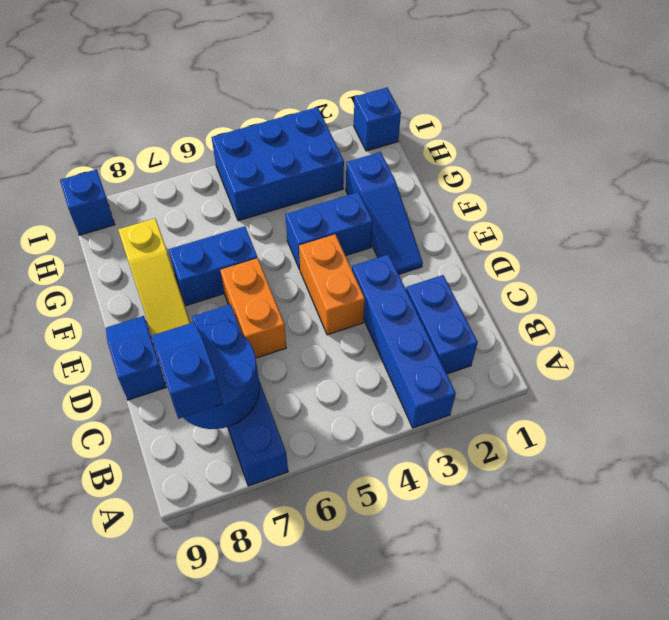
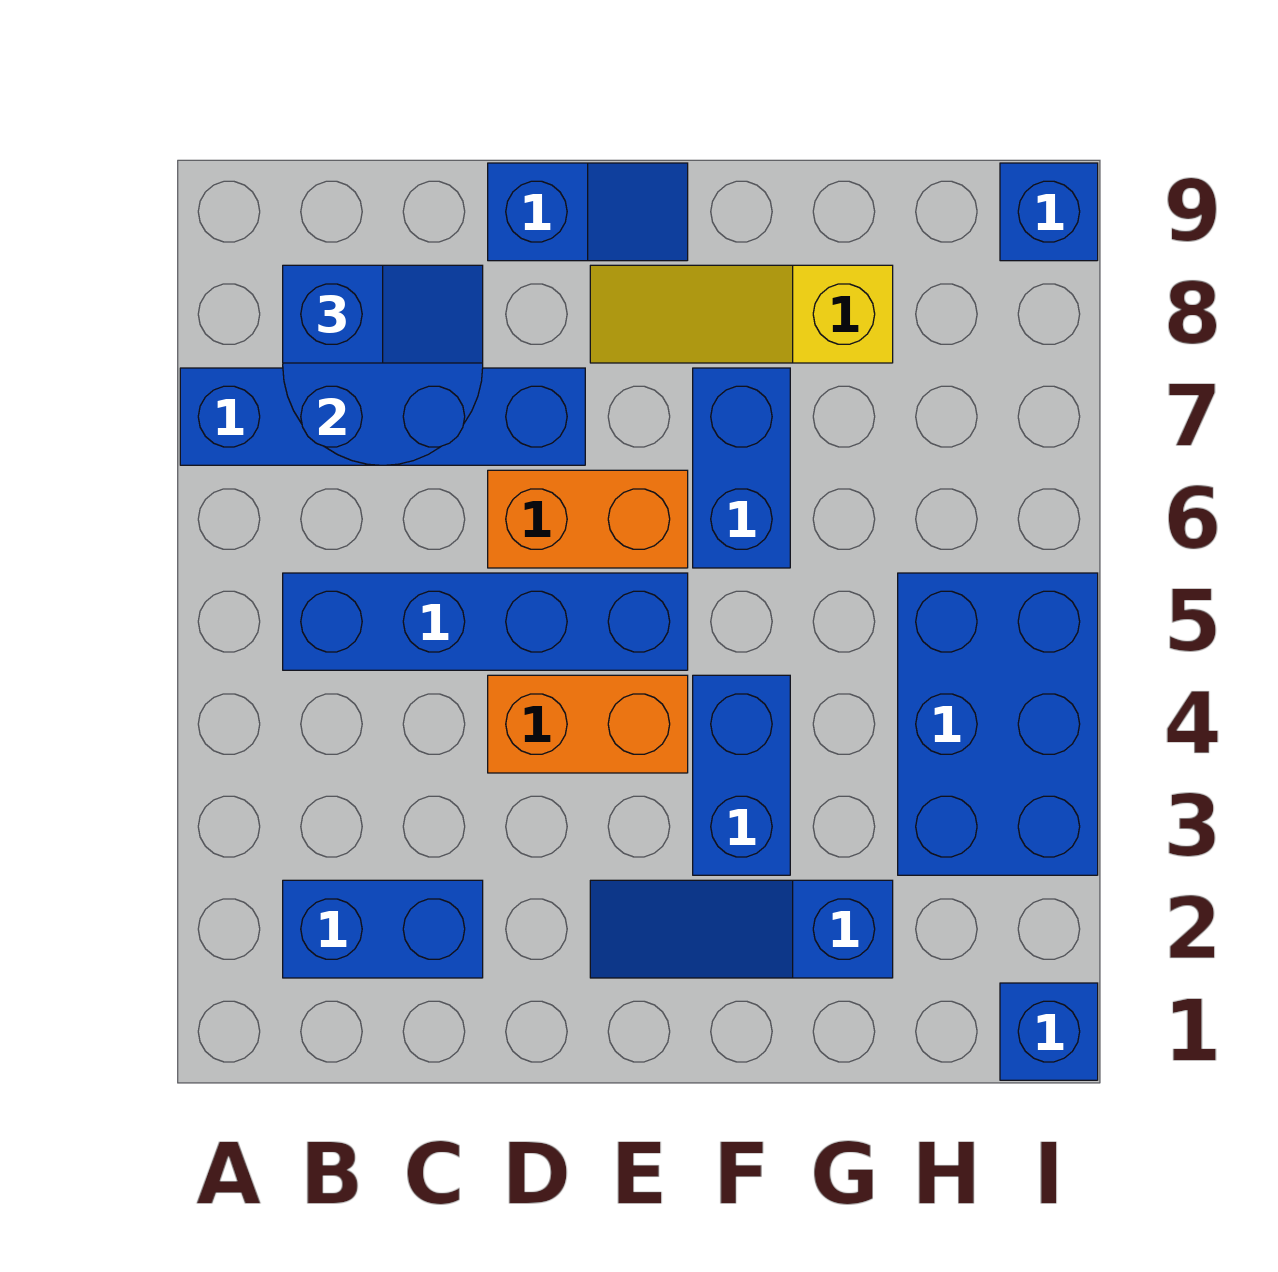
blue brick A3:D3 level 1 -> blue brick B5:E5 level 1

